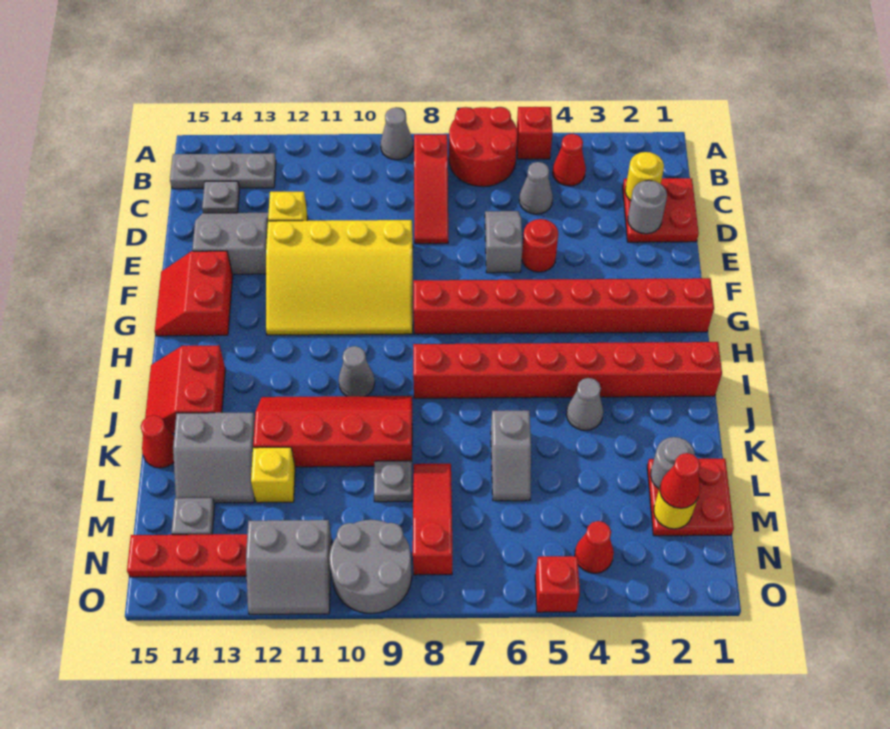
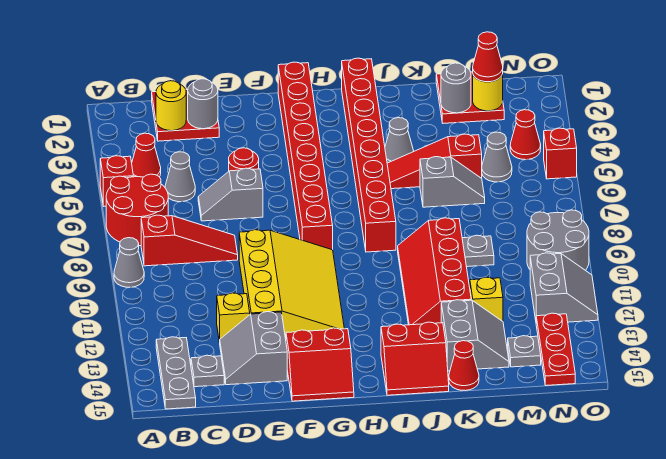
grey cone I10 level 1 -> grey cone M5 level 1
red slope L8:N8 level 1 top N -> red slope J5:L5 level 1 top L

